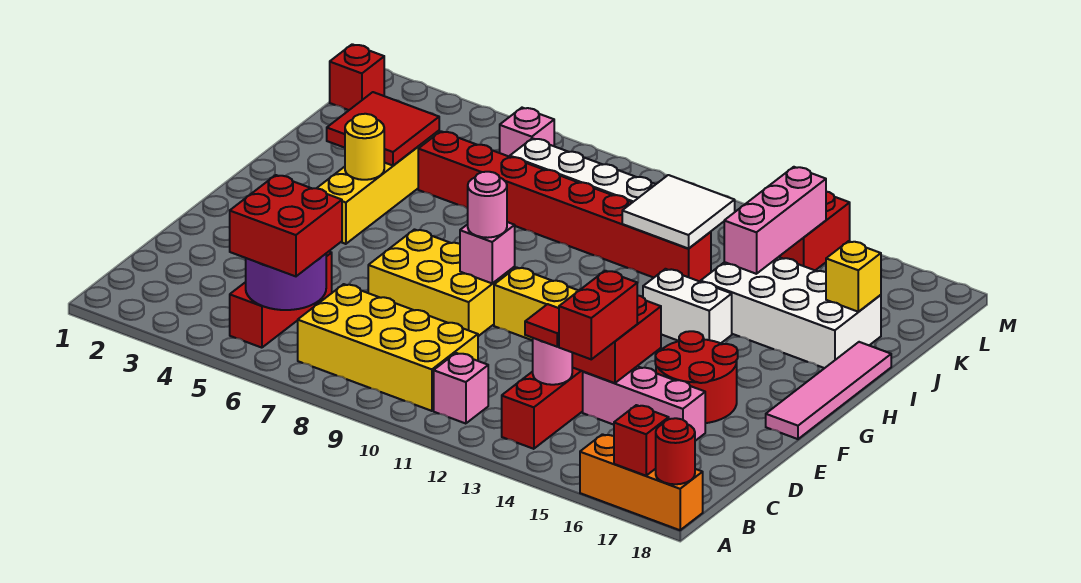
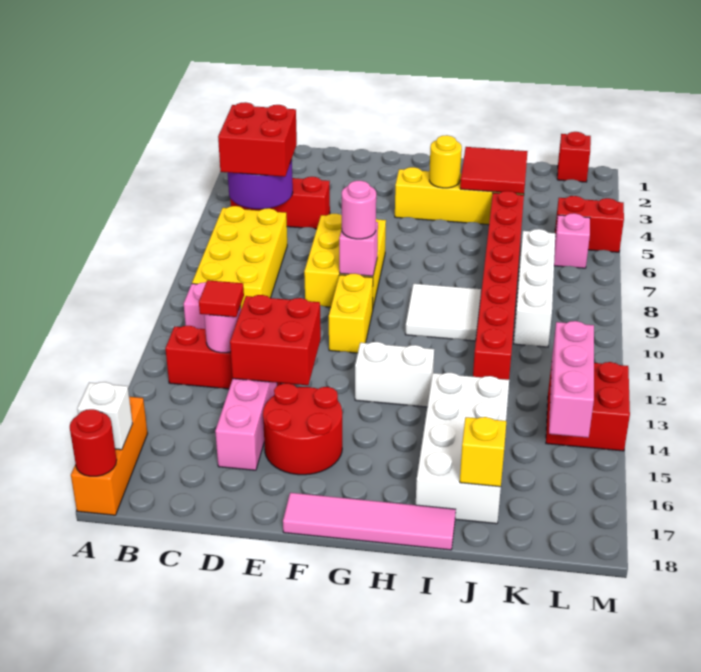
red brick A17 level 2 -> white brick A17 level 2
red brick C14:D14 level 3 -> red brick L5:M5 level 1
white brick H13:H14 level 1 -> white brick G13:H13 level 1
white tile J11:K12 level 2 -> white tile H9:I10 level 1
pink brick J14:L14 level 2 -> pink brick L13:L15 level 2

